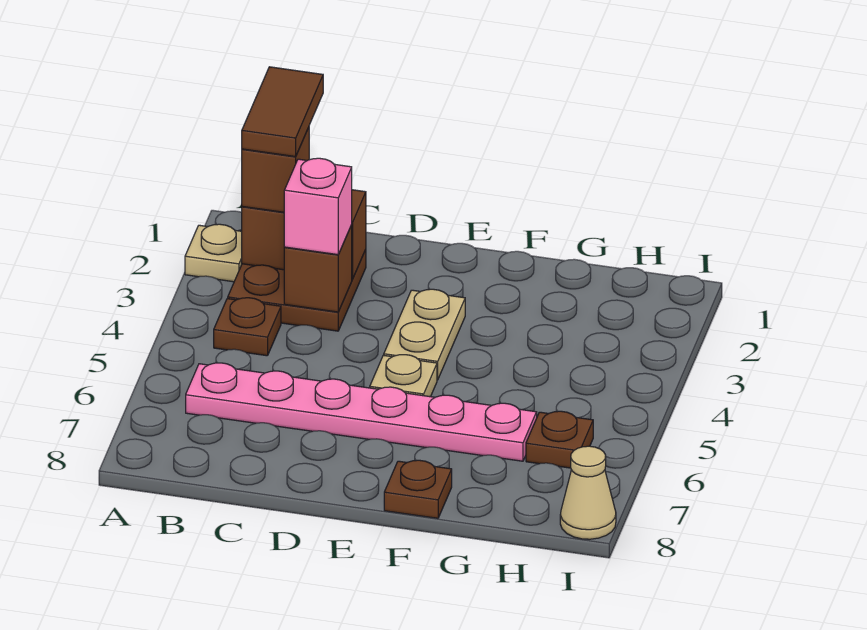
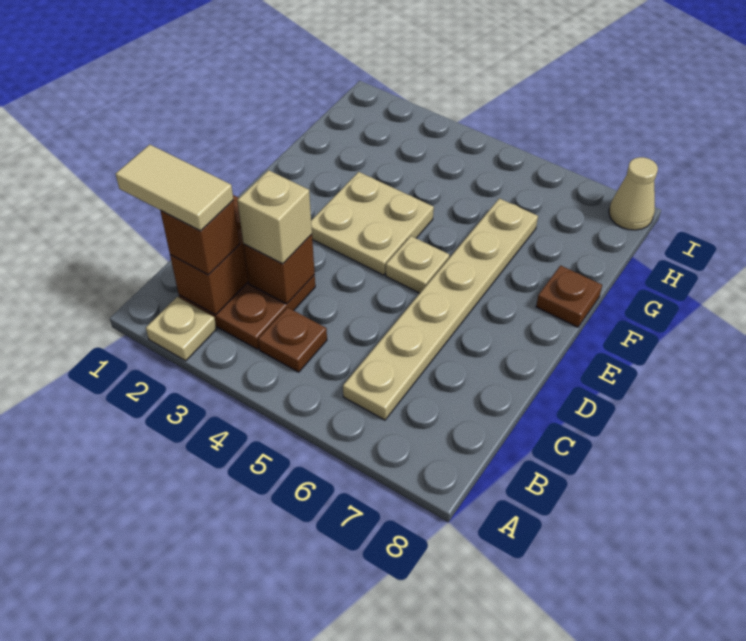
brown tile B1:B2 level 4 -> tan tile B1:B2 level 4
pink plate B6:G6 level 1 -> tan plate B6:G6 level 1
pink brick C3 level 3 -> tan brick C3 level 3
tan plate E3:E4 level 1 -> tan plate E3:F4 level 1
brown plate H6 level 1 -> none

